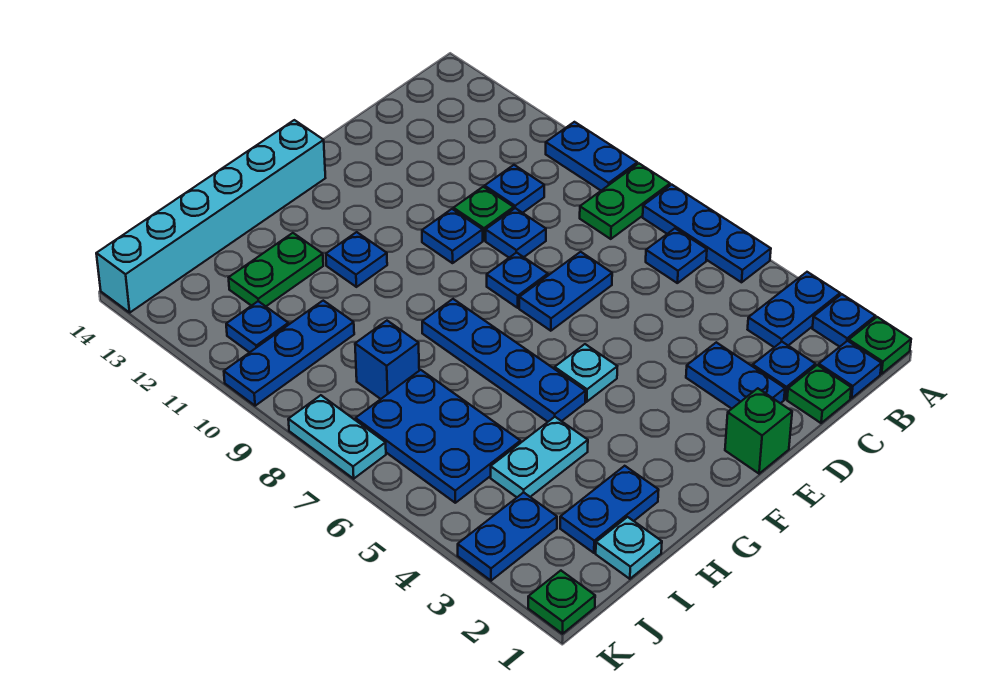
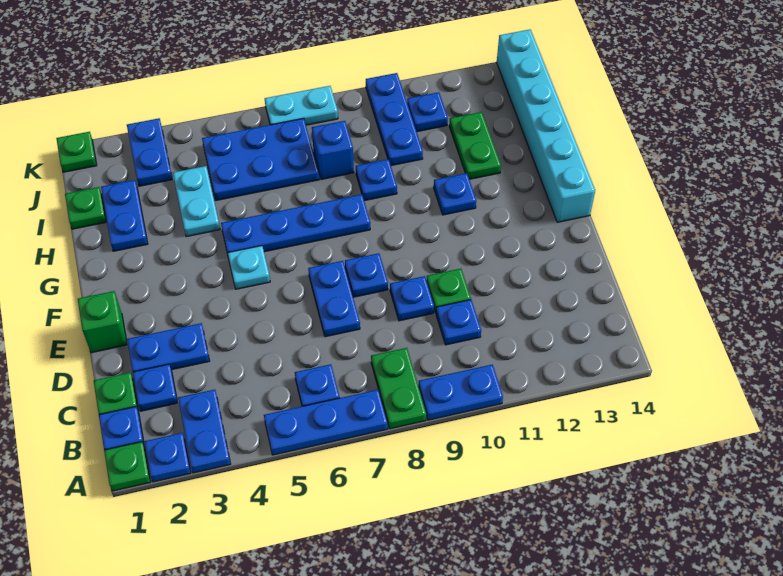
blue plate E10 level 1 -> blue plate H9 level 1
cyan plate I1 level 1 -> green plate I1 level 1

